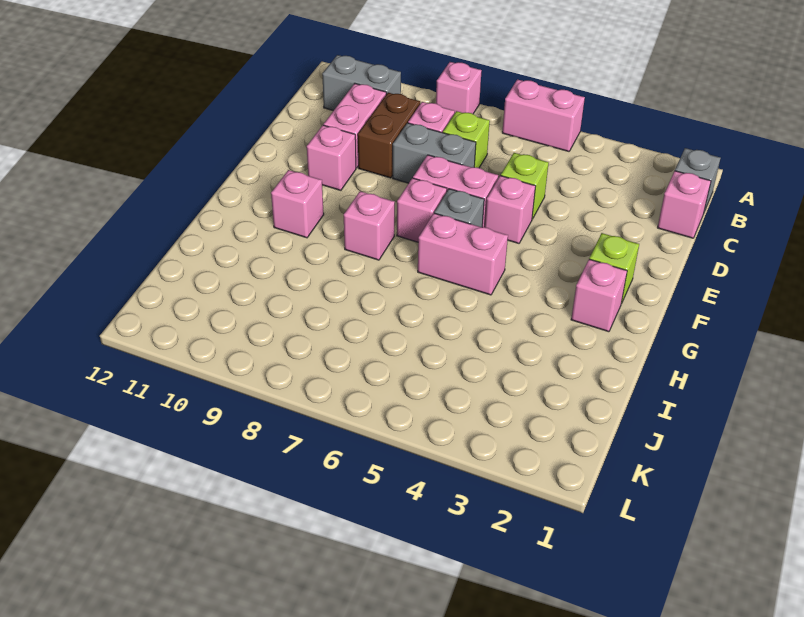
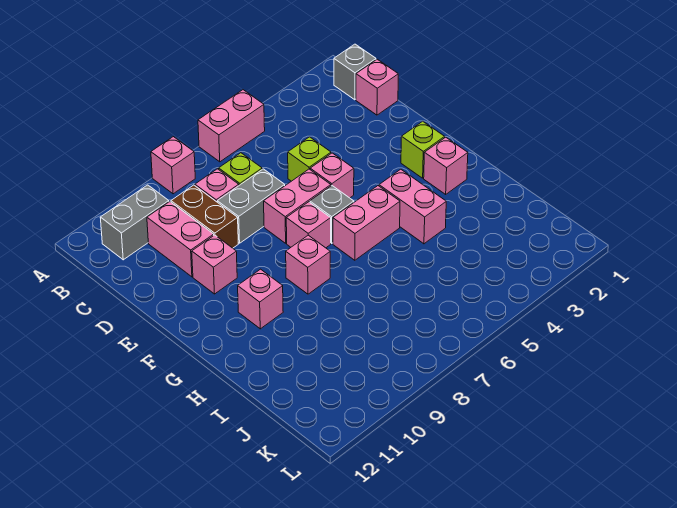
none -> pink brick G4:H4 level 1

